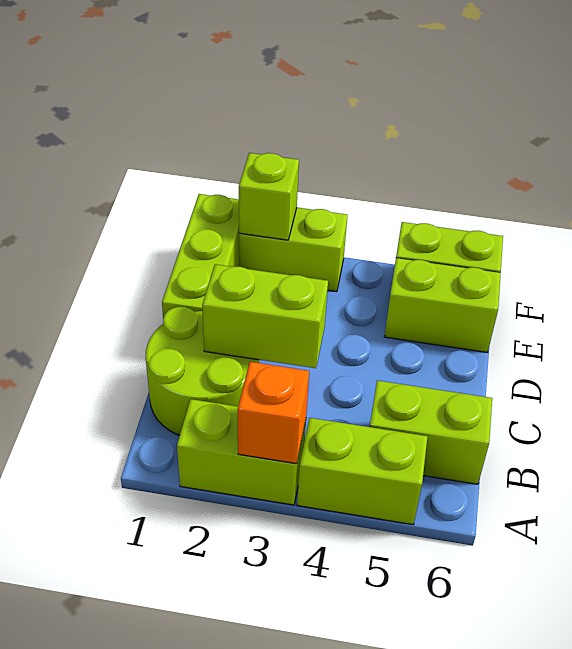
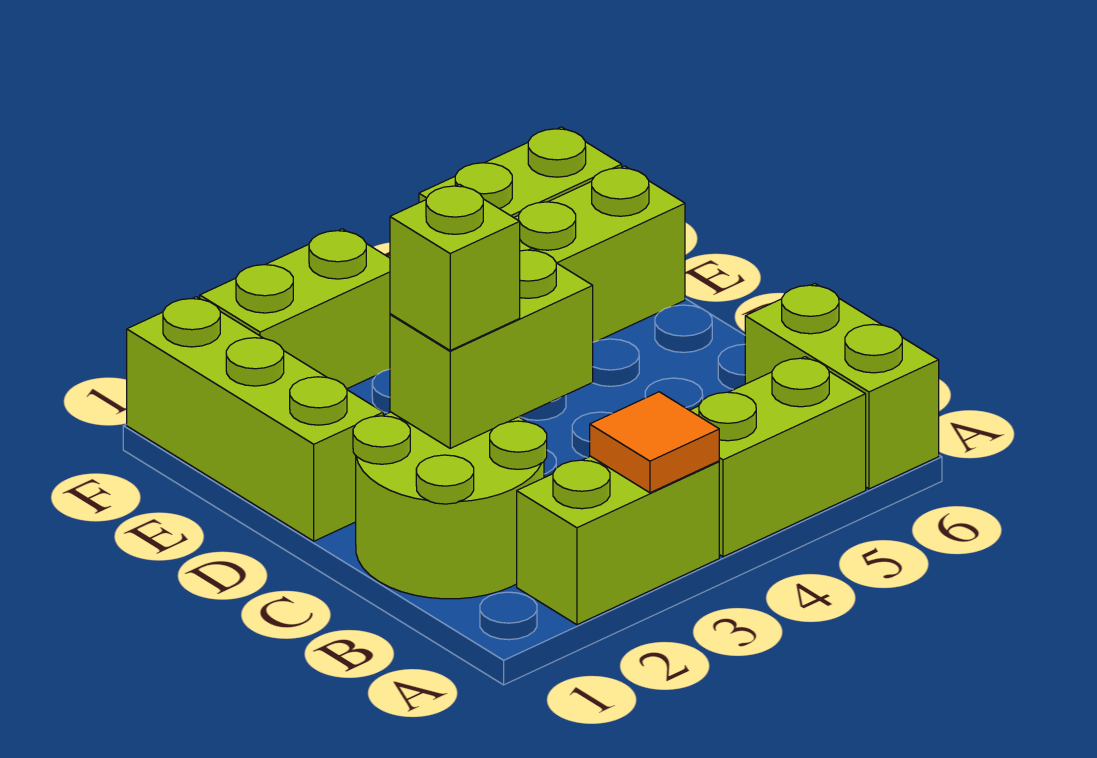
orange brick A3 level 2 -> orange tile A3 level 2
lime brick B5:B6 level 1 -> lime brick A6:B6 level 1
lime brick F2 level 2 -> lime brick C2 level 3

